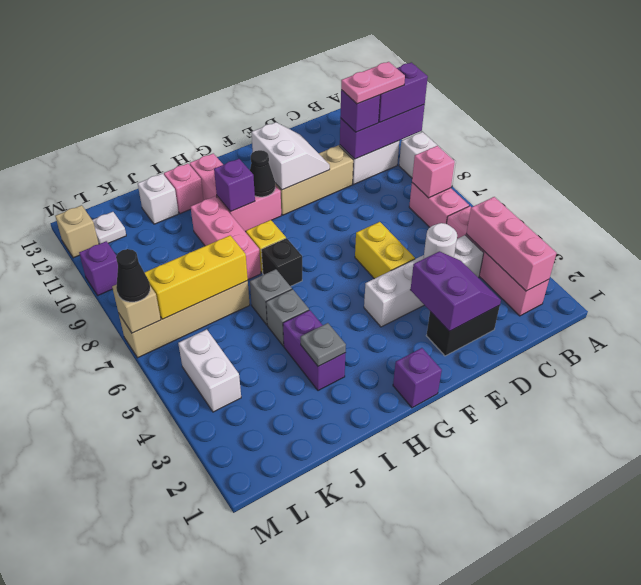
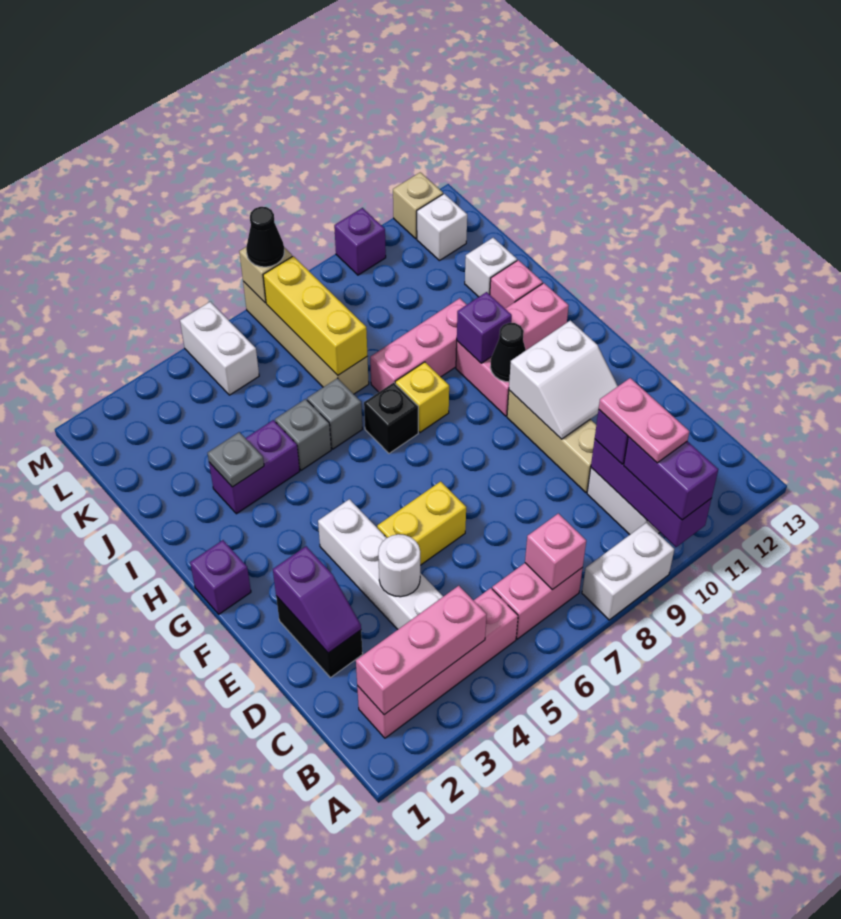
purple slope D2:E3 level 2 top E -> purple slope D2:E2 level 2 top E
white brick L4:L5 level 1 -> white brick L5:M5 level 1
white plate L12 level 1 -> white brick L12 level 1

